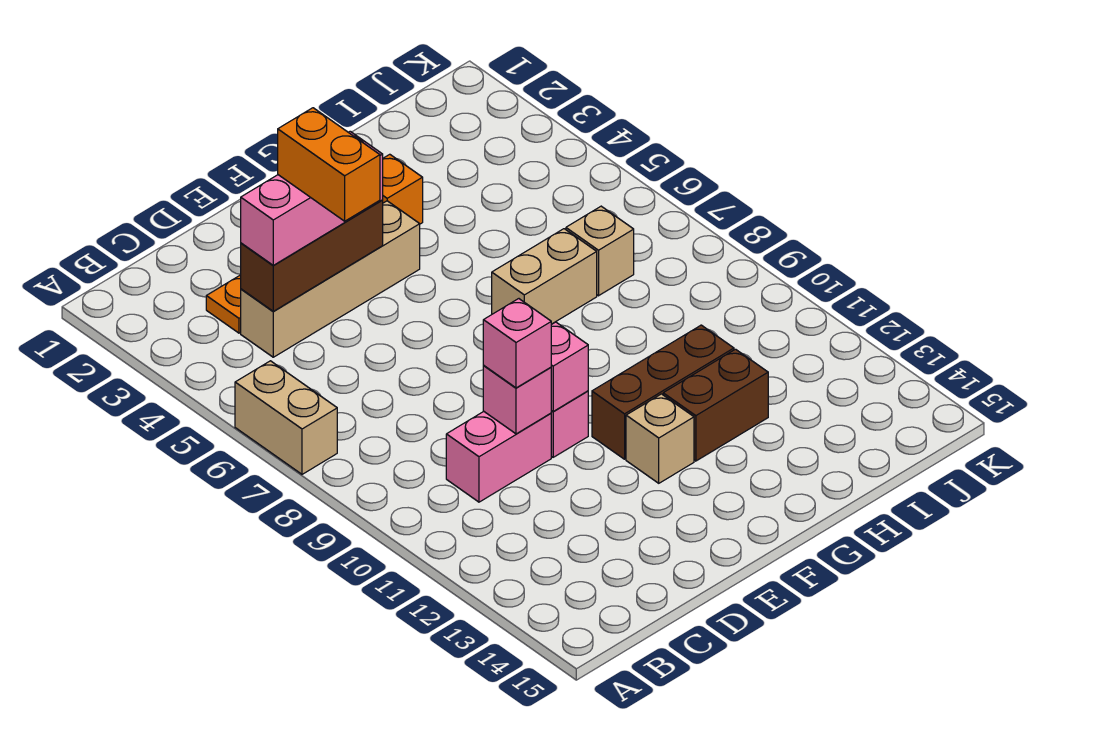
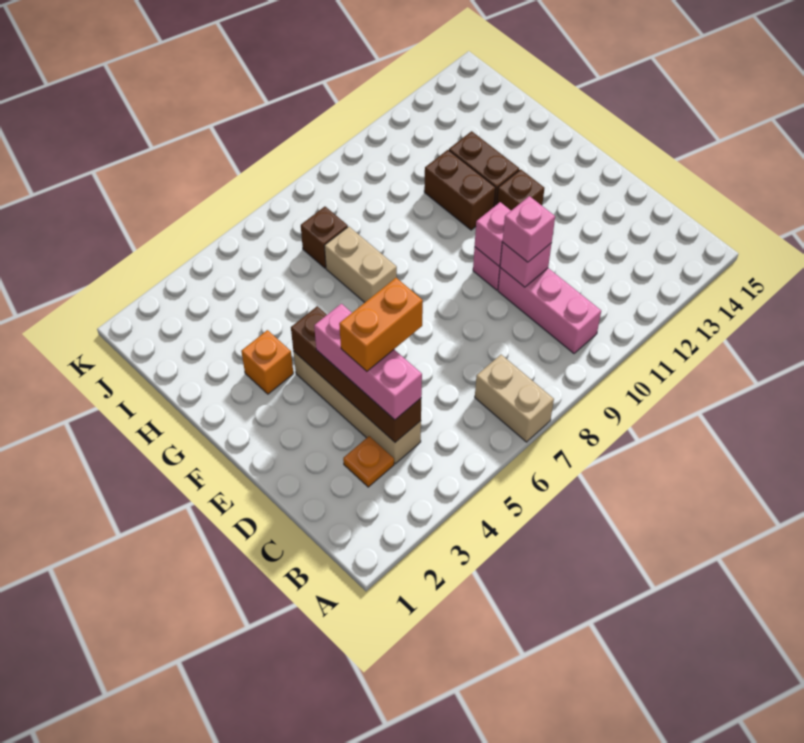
tan brick A6:A7 level 1 -> tan brick A7:B7 level 1
brown brick C4:E4 level 2 -> brown brick C4:F4 level 2
pink brick C10:D10 level 1 -> pink brick B10:D10 level 1
brown brick F11:H11 level 1 -> brown brick G11:H11 level 1
tan brick F12 level 1 -> brown brick F12 level 1
tan brick I7 level 1 -> brown brick I7 level 1

